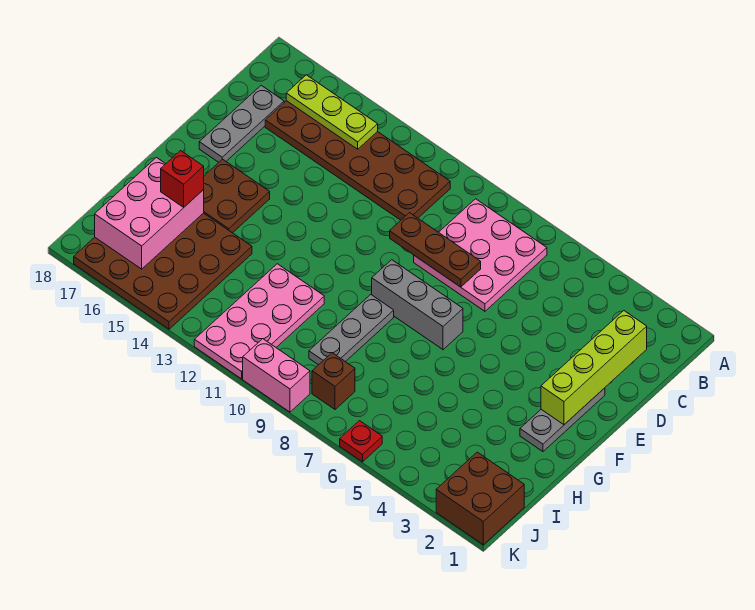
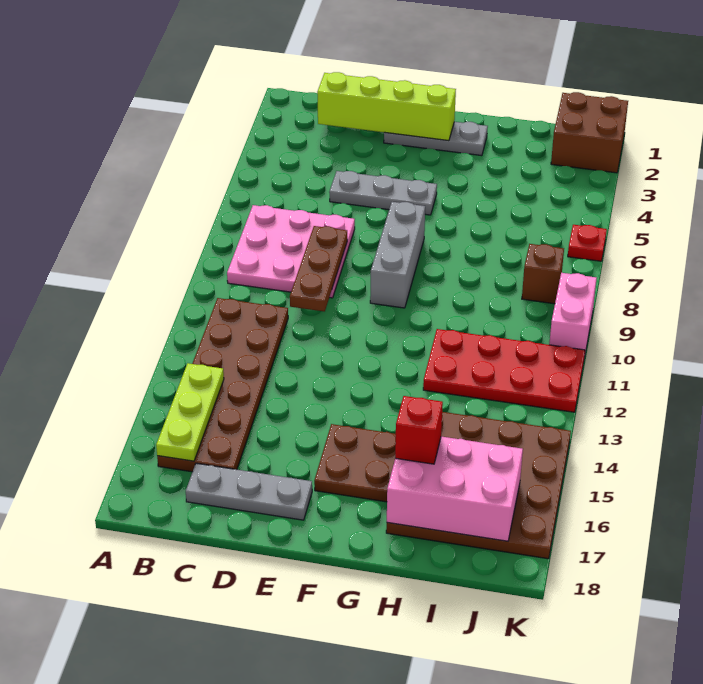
grey plate G9:I9 level 1 -> grey plate D5:F5 level 1
pink plate H11:K12 level 1 -> red plate H11:K12 level 1

